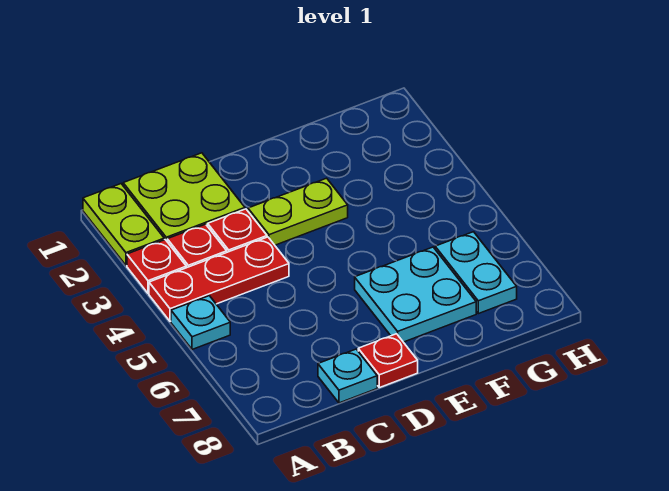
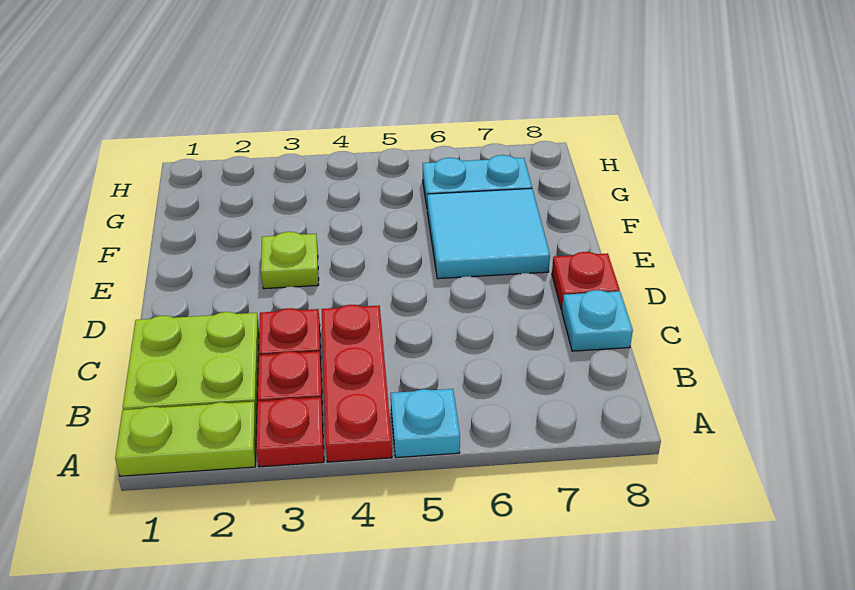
lime plate D3:E3 level 1 -> lime plate E3 level 1
cyan plate E6:F7 level 1 -> cyan tile E6:F7 level 1

